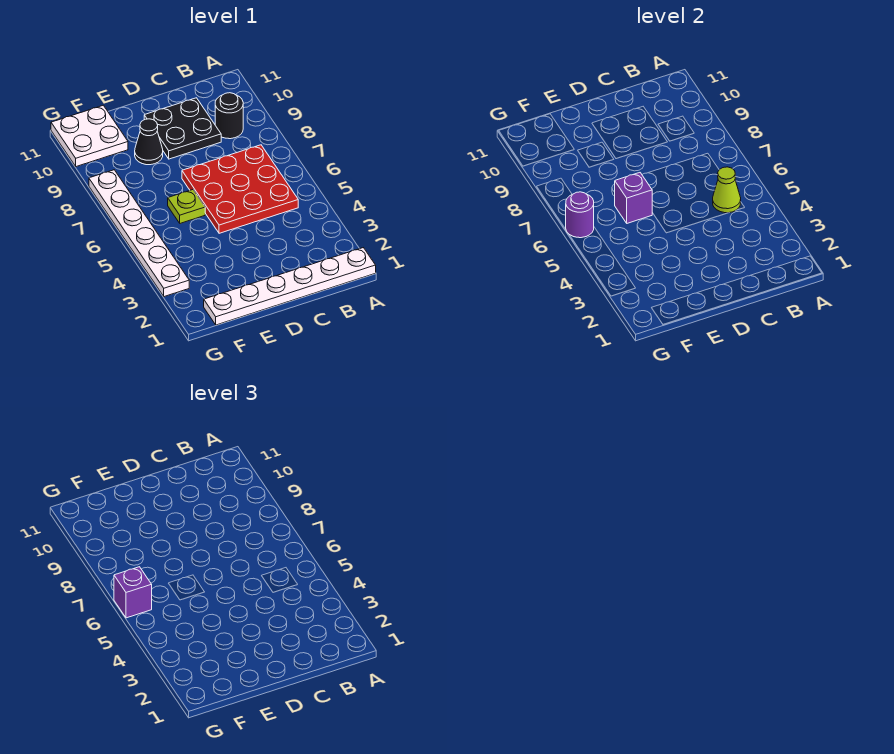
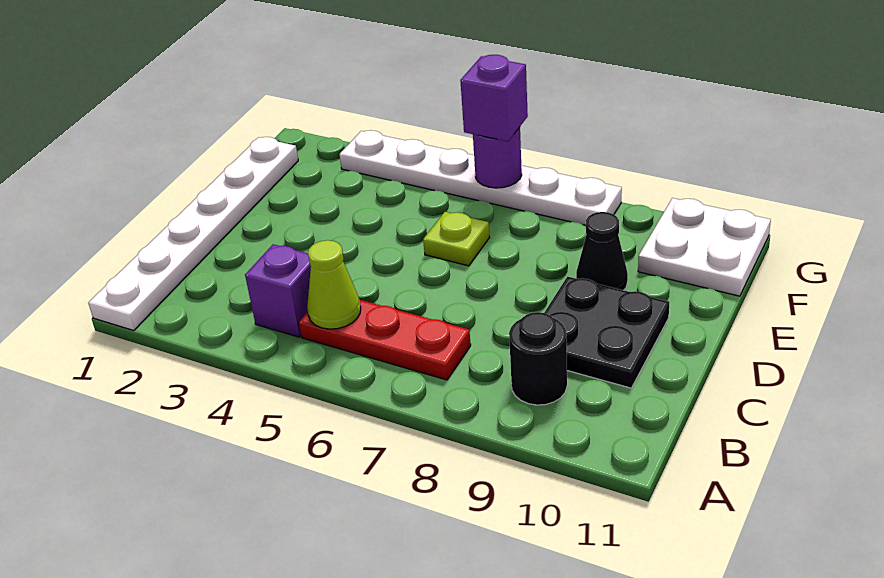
red plate B5:D7 level 1 -> red plate B5:B7 level 1
purple brick E6 level 2 -> purple brick B4 level 1

